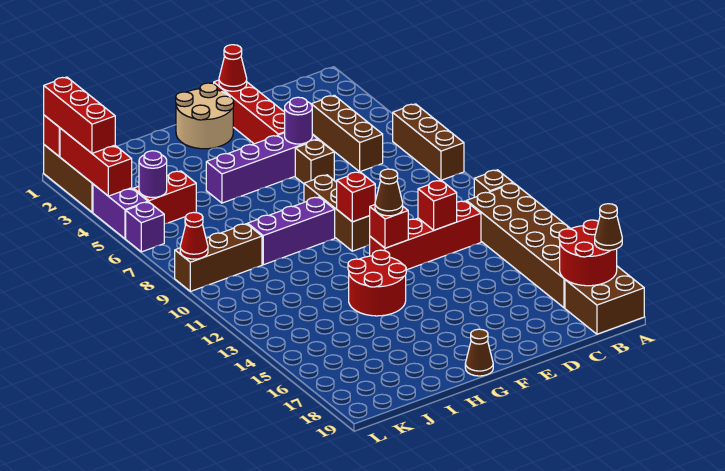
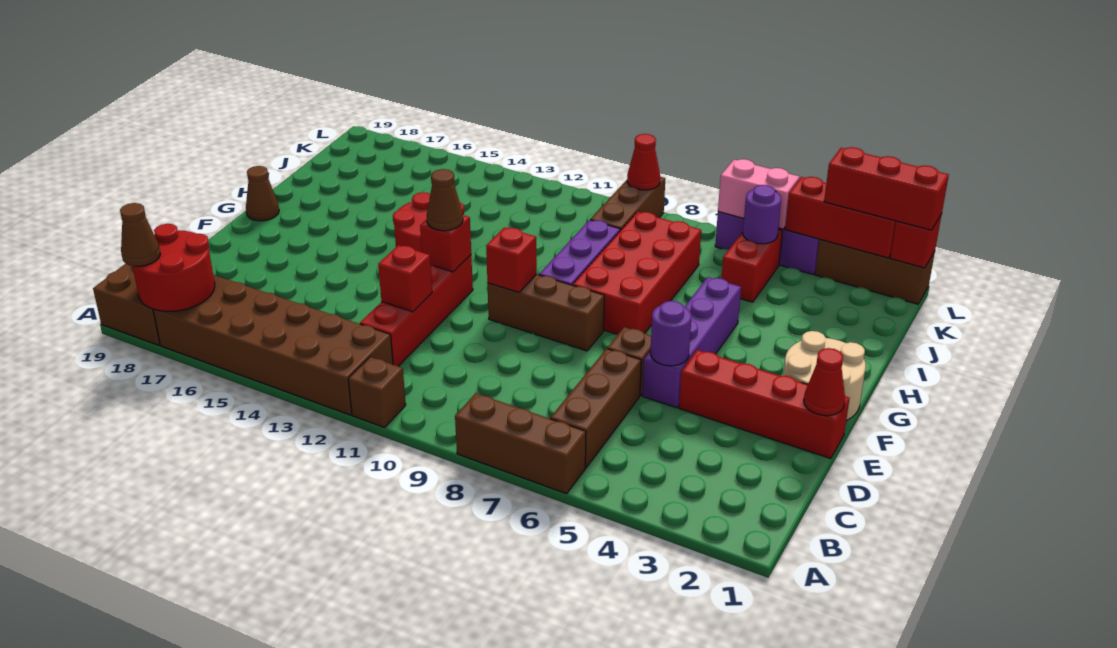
brown brick C4:C6 level 1 -> brown brick B6:D6 level 1
none -> red brick G7:J8 level 1
none -> pink brick L5:L6 level 2

